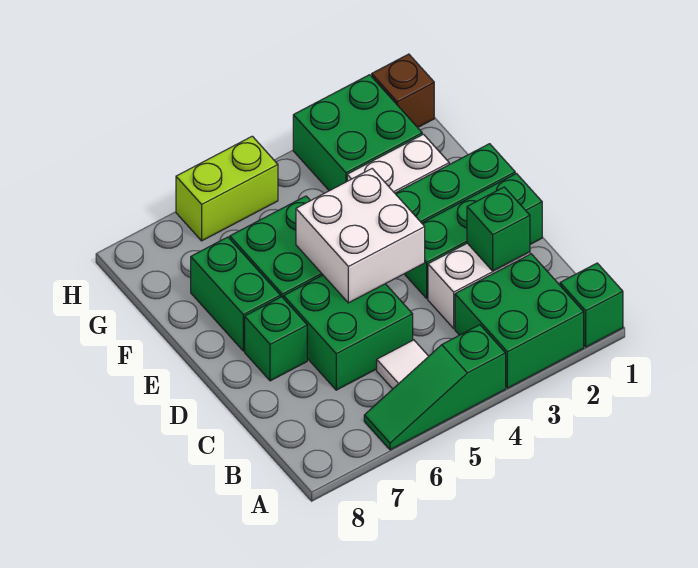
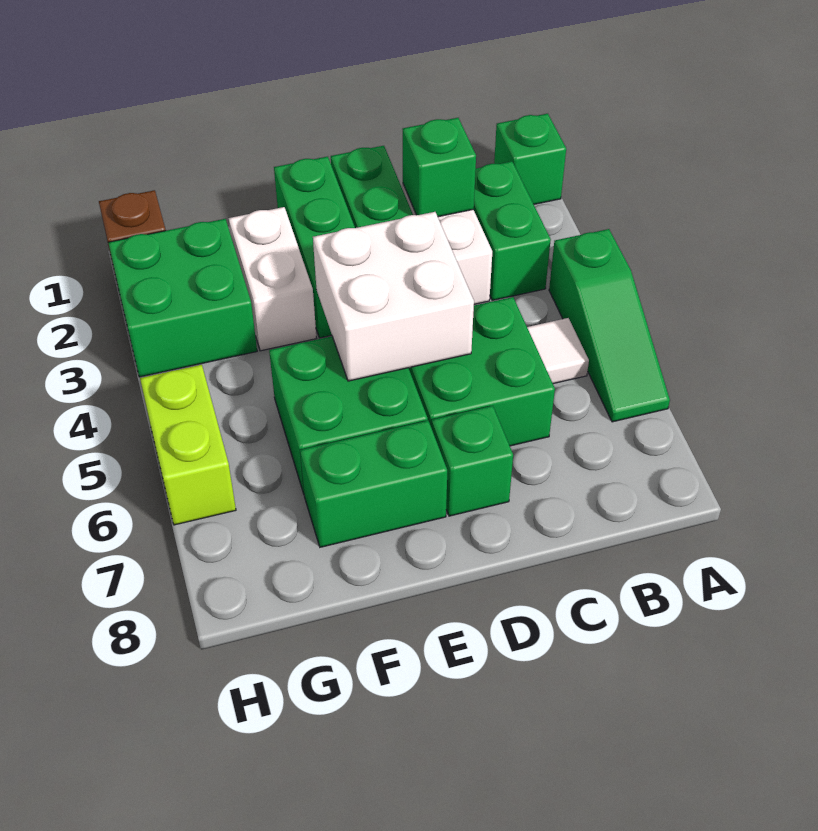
green brick A2:B3 level 1 -> green brick B2:B3 level 1

